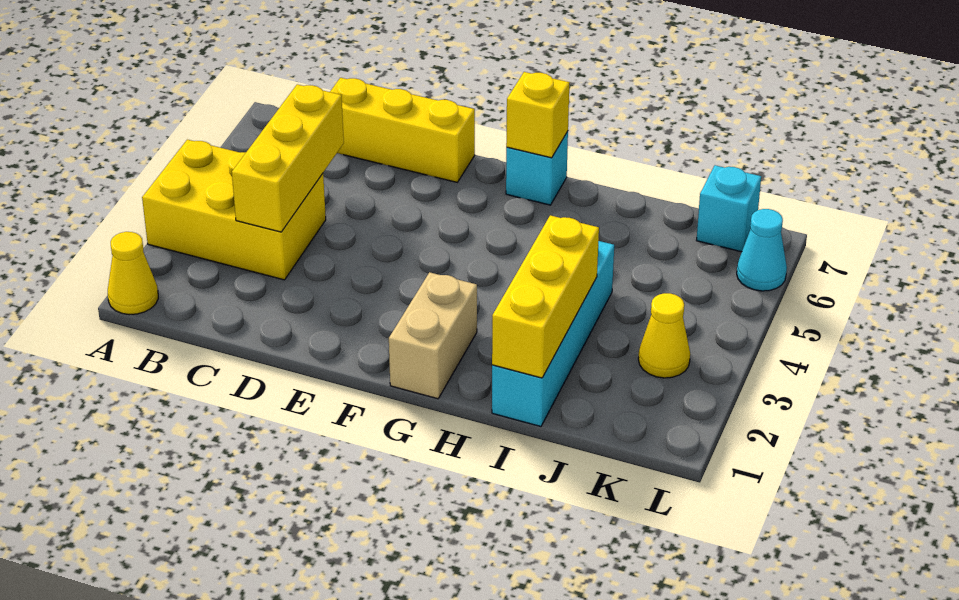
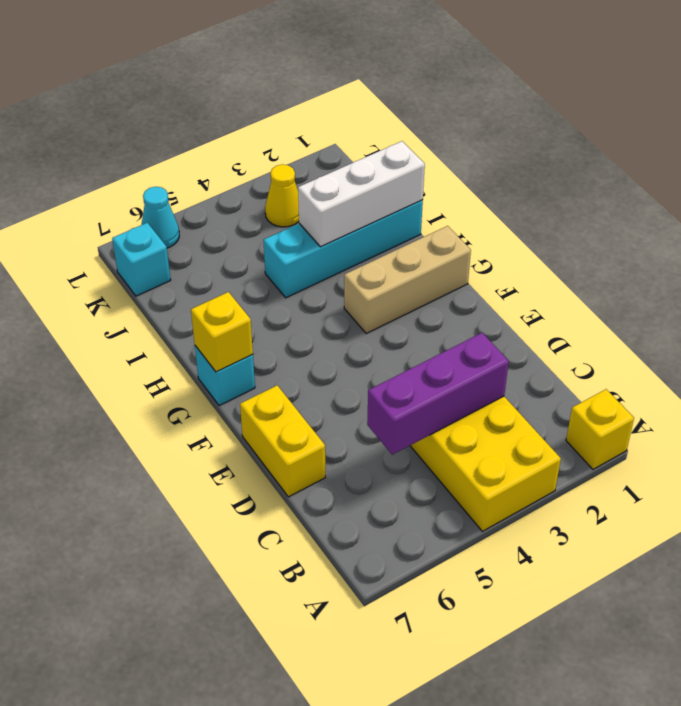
yellow cone A1 level 1 -> yellow brick A1 level 1
yellow brick C3:C5 level 2 -> purple brick C3:C5 level 2
yellow brick C7:E7 level 1 -> yellow brick D7:E7 level 1
tan brick G1:G2 level 1 -> tan brick G1:G3 level 1
yellow brick I1:I3 level 2 -> white brick I1:I3 level 2

